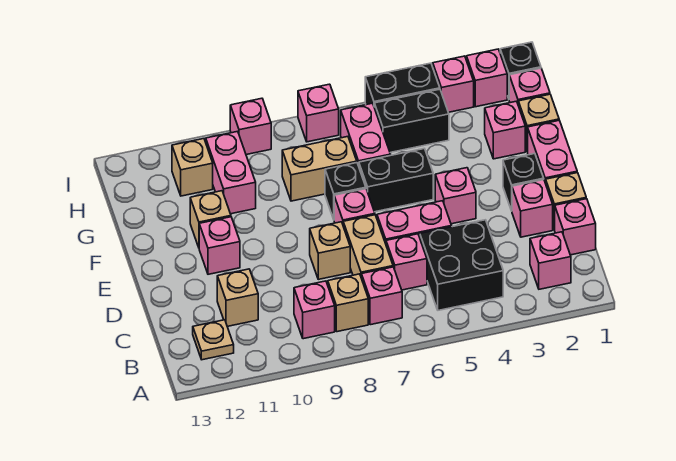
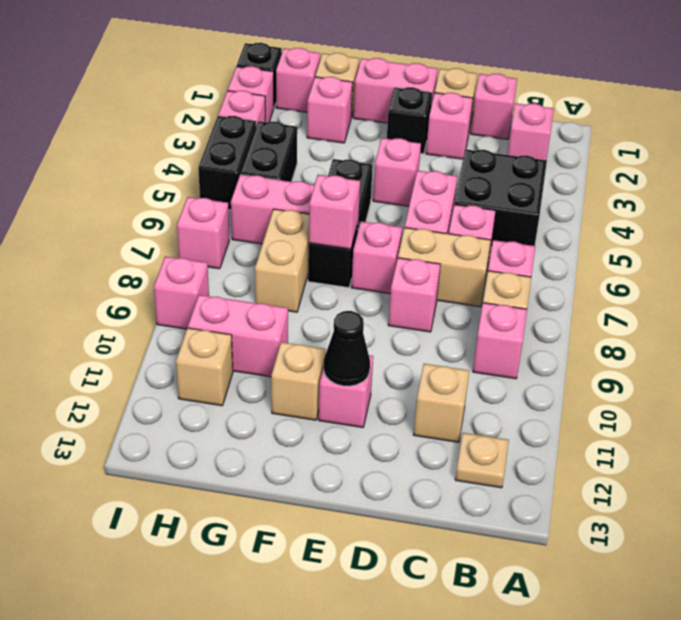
tan brick D8 level 1 -> pink brick D8 level 1
none -> black cone E11 level 2
none -> pink brick F7 level 2

